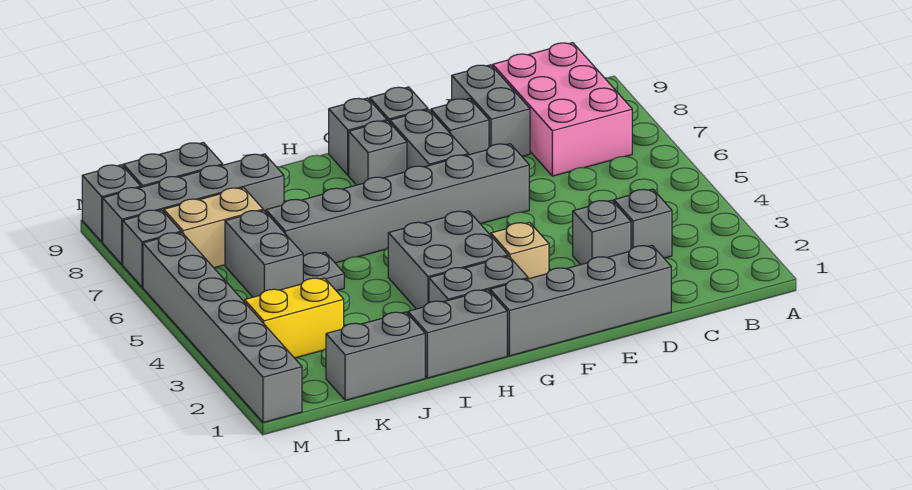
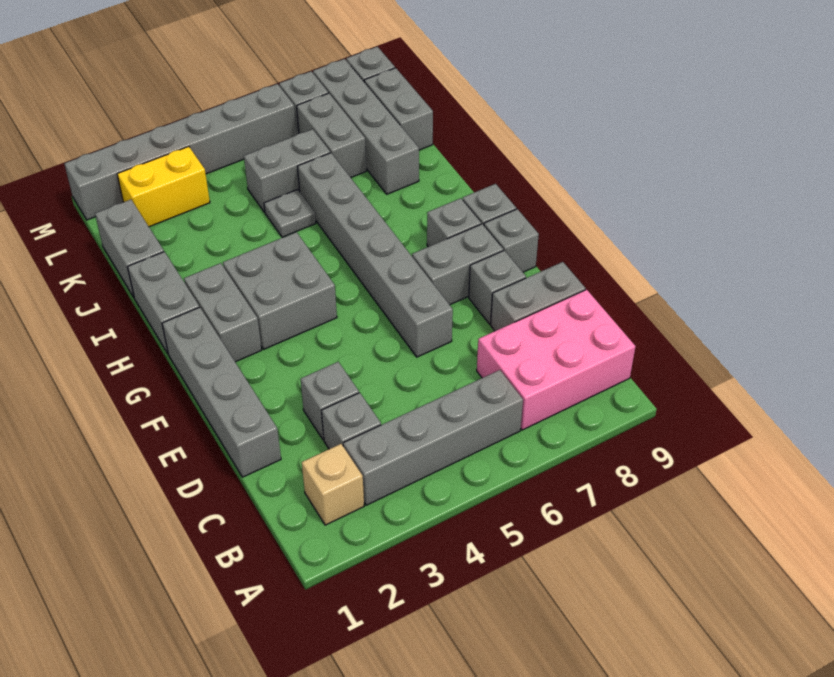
none -> grey brick B3:B6 level 1
tan brick F3 level 1 -> tan brick B2 level 1
yellow brick K3:L3 level 1 -> yellow brick L2:L3 level 1
tan brick K7:L7 level 1 -> grey brick K7:L7 level 1

